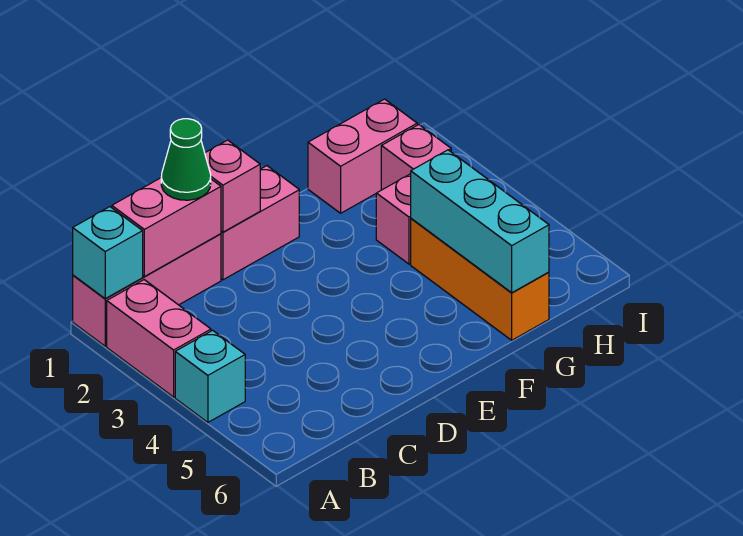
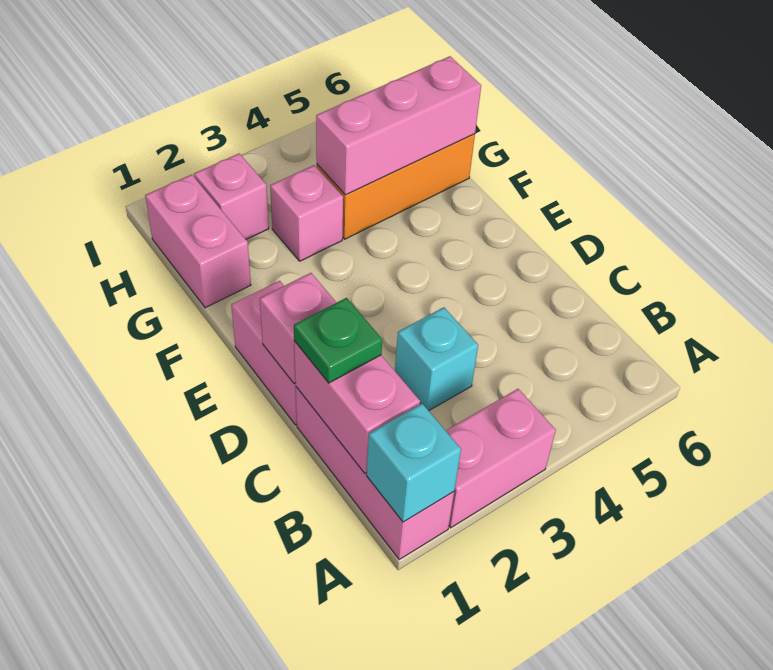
cyan brick A4 level 1 -> cyan brick C3 level 1
green cone C1 level 3 -> green plate C1 level 3
cyan brick G4:G6 level 2 -> pink brick G4:G6 level 2

